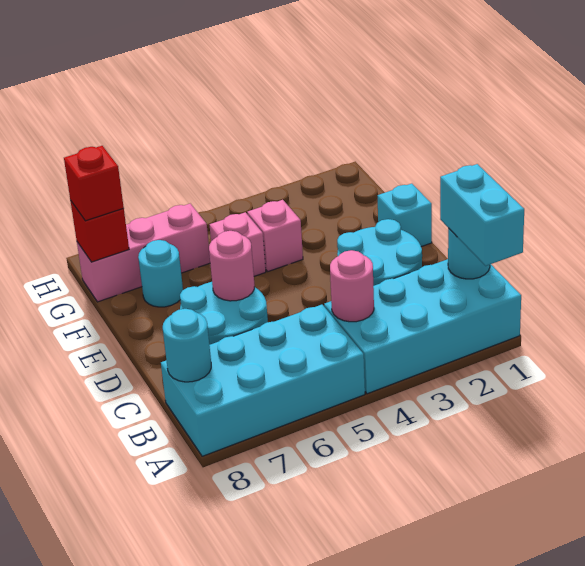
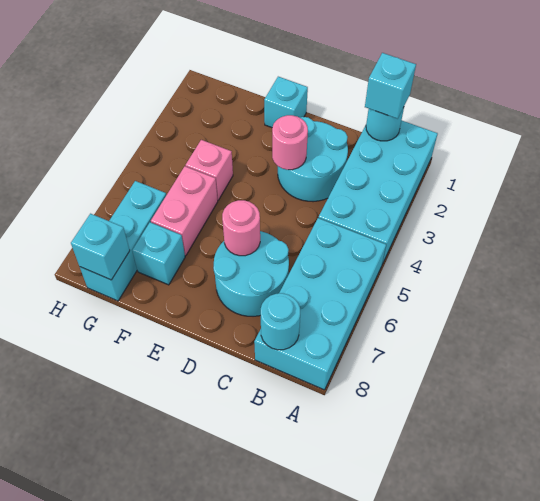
cyan brick A1:B1 level 3 -> cyan brick B1 level 3
pink round brick B4 level 2 -> pink round brick D3 level 2
pink brick F5 level 1 -> pink brick F5:F6 level 1
cyan round brick F7 level 1 -> cyan brick F7 level 1
pink brick G6:G8 level 1 -> cyan brick G6:G8 level 1
red brick G8 level 2 -> cyan brick G8 level 2
red brick G8 level 3 -> none

